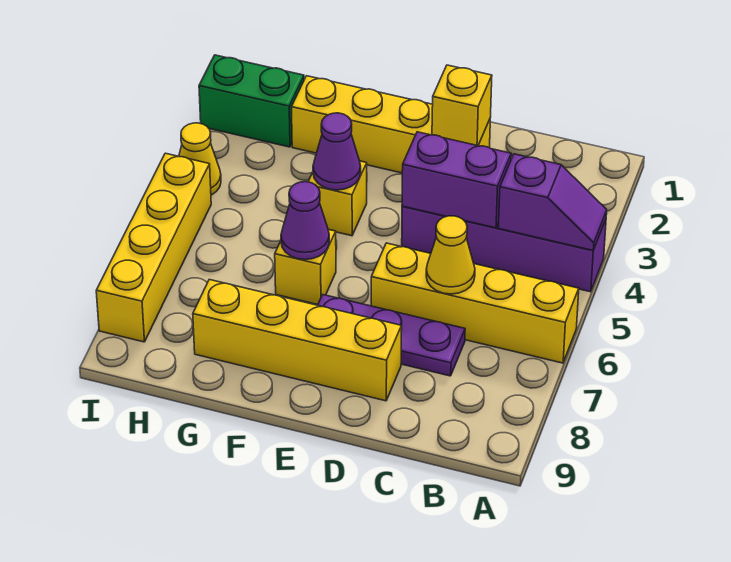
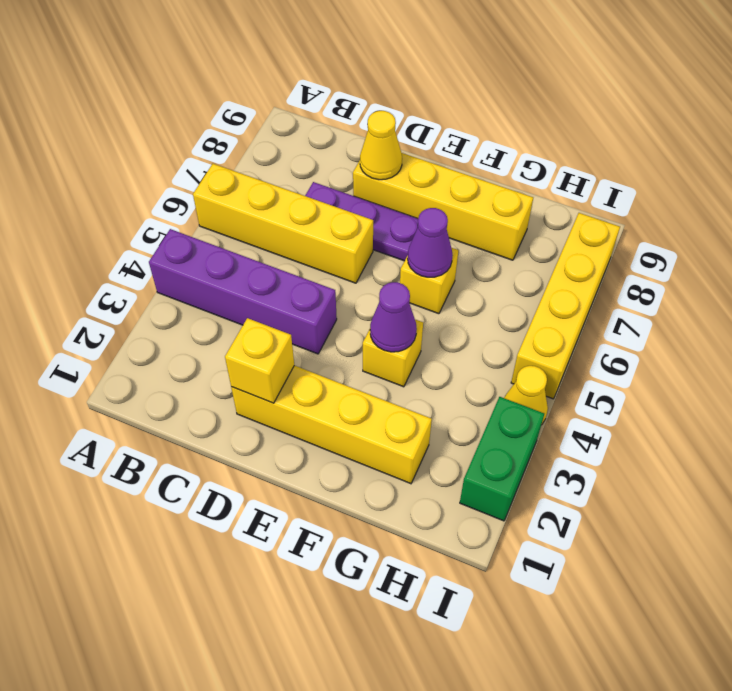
purple slope A4:B4 level 2 top B -> none
purple brick C4:D4 level 2 -> none
yellow cone C6 level 2 -> yellow cone D8 level 2
green brick H2:I2 level 1 -> green brick I2:I3 level 1

